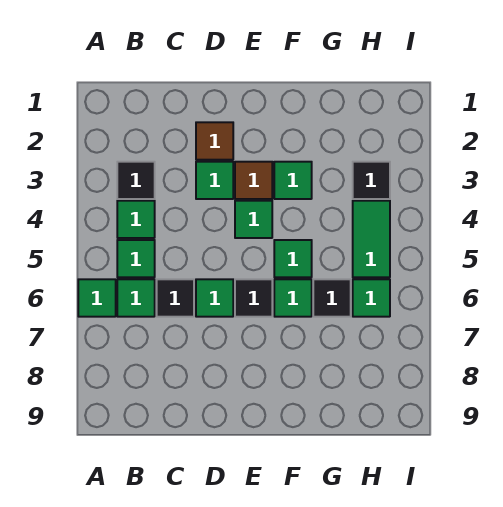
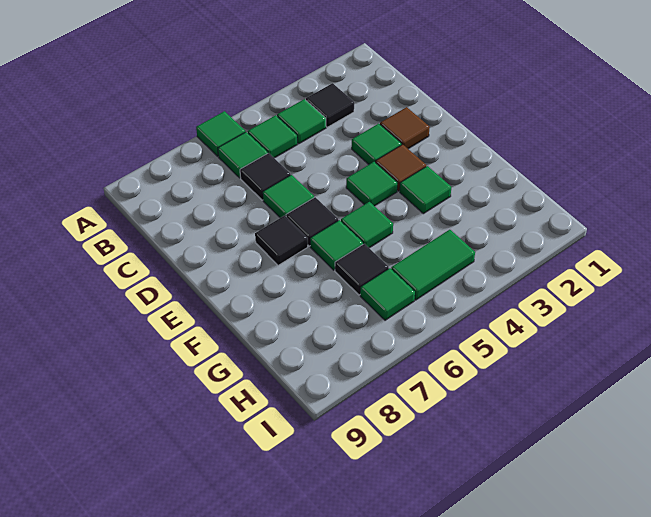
black tile H3 level 1 -> black tile E7 level 1

